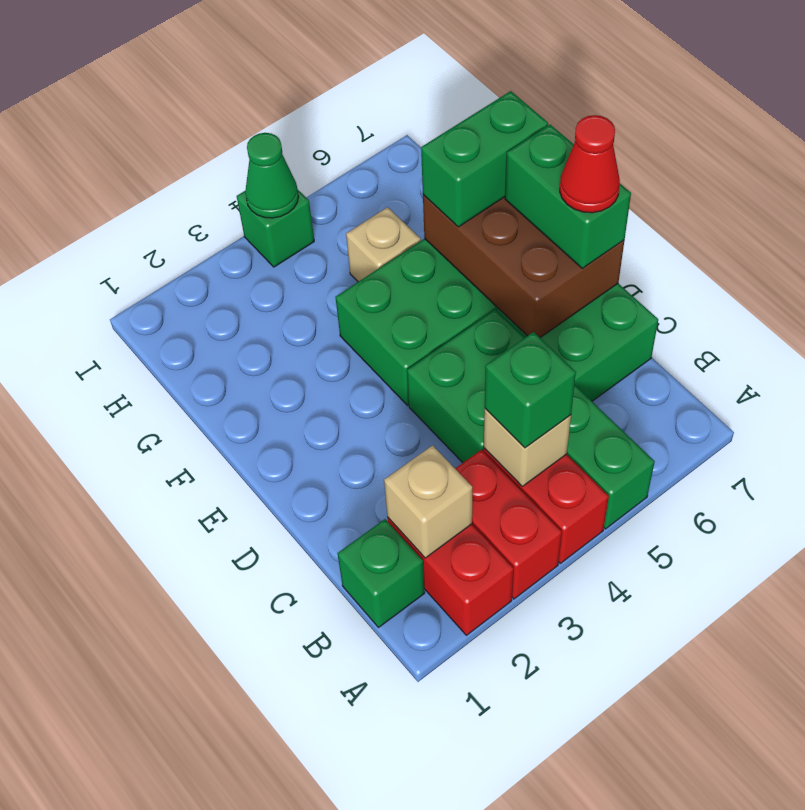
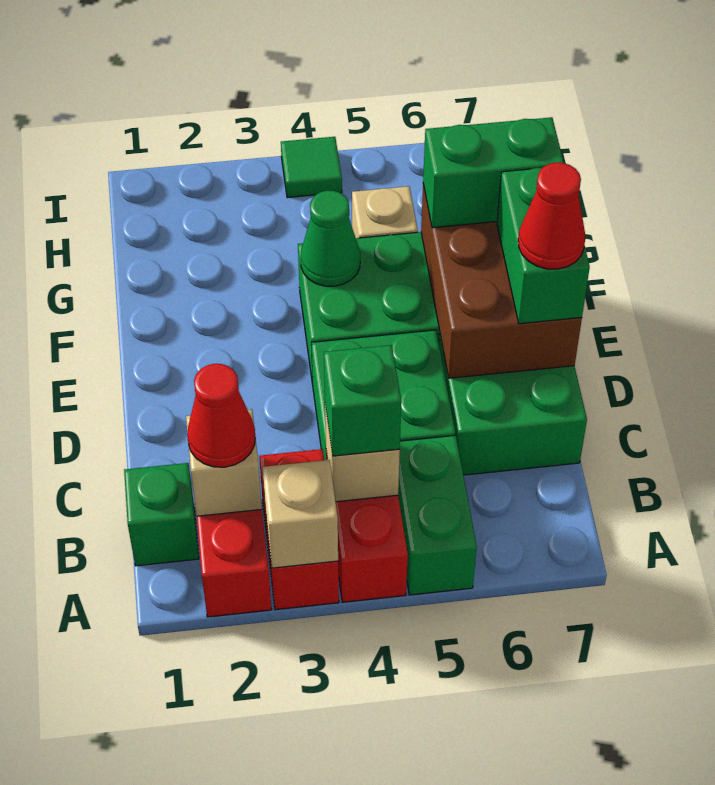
none -> tan brick A3 level 2
none -> red cone B2 level 3
green brick I4 level 1 -> green tile I4 level 1
green cone I4 level 2 -> green cone F4 level 2

